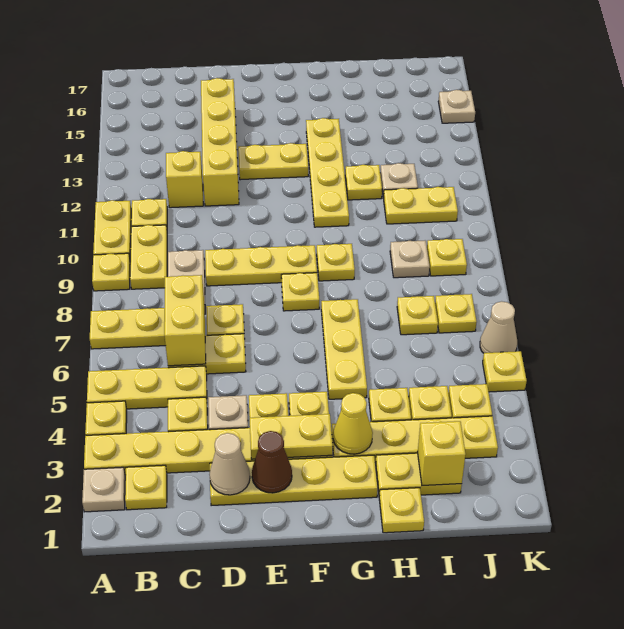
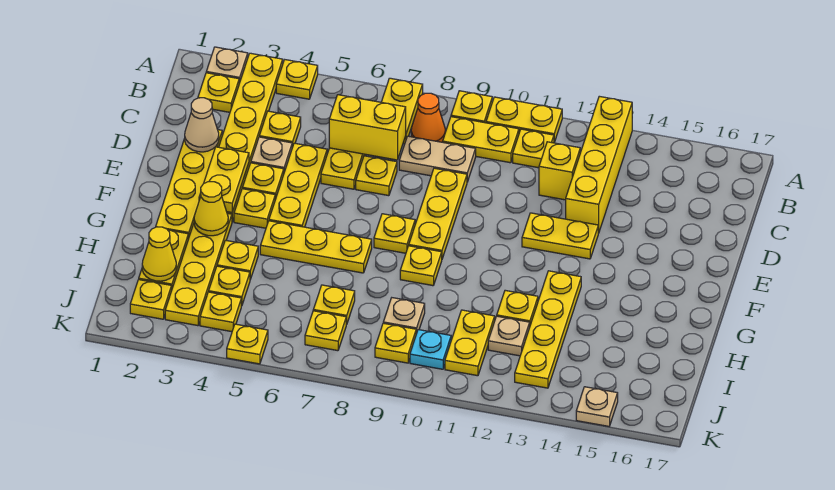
yellow plate A5:C5 level 1 -> yellow plate D5:F5 level 1
none -> orange cone B8 level 1
yellow brick D12:D15 level 1 -> yellow brick A13:D13 level 1
brown cone E2 level 2 -> none
yellow plate E13:F13 level 1 -> yellow plate E12:E13 level 1
yellow plate G11:G14 level 1 -> yellow plate G13:J13 level 1
yellow plate H1 level 1 -> yellow plate J2 level 1
yellow brick I2 level 2 -> yellow cone I2 level 2
none -> cyan plate J10 level 1
tan cone K6 level 1 -> none

